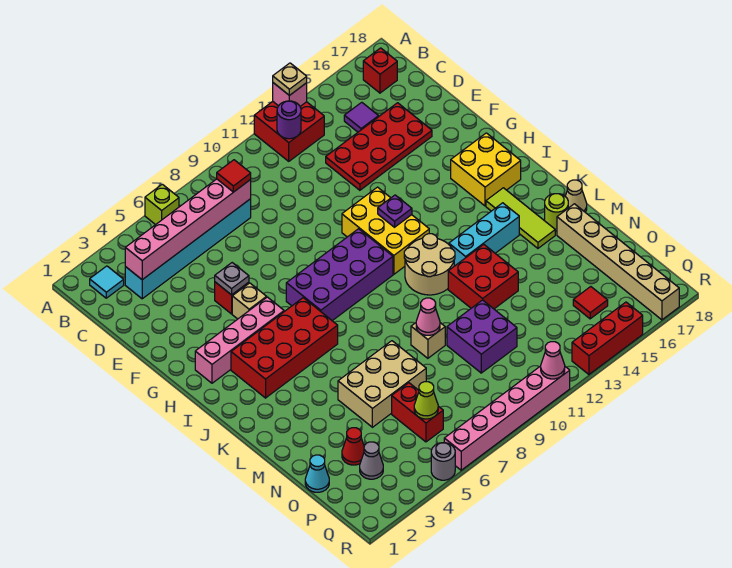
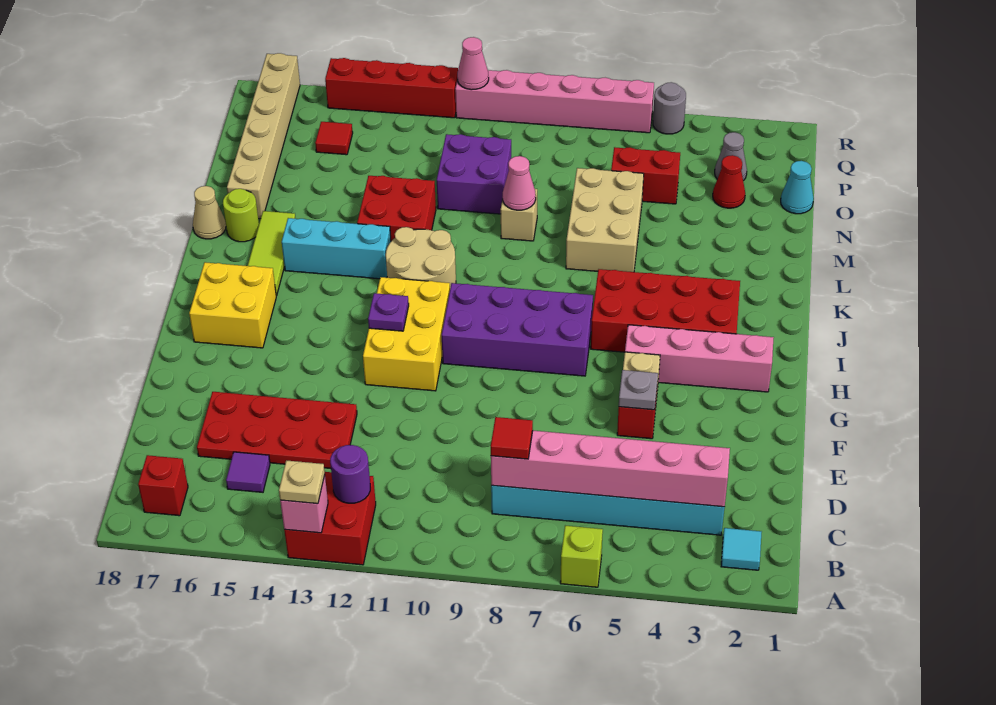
tan brick M5:N7 level 1 -> tan brick L6:N7 level 1
red brick O6:P6 level 1 -> red brick O5:O6 level 1
lime cone P6 level 2 -> none
red brick R13:R15 level 1 -> red brick R12:R15 level 1

